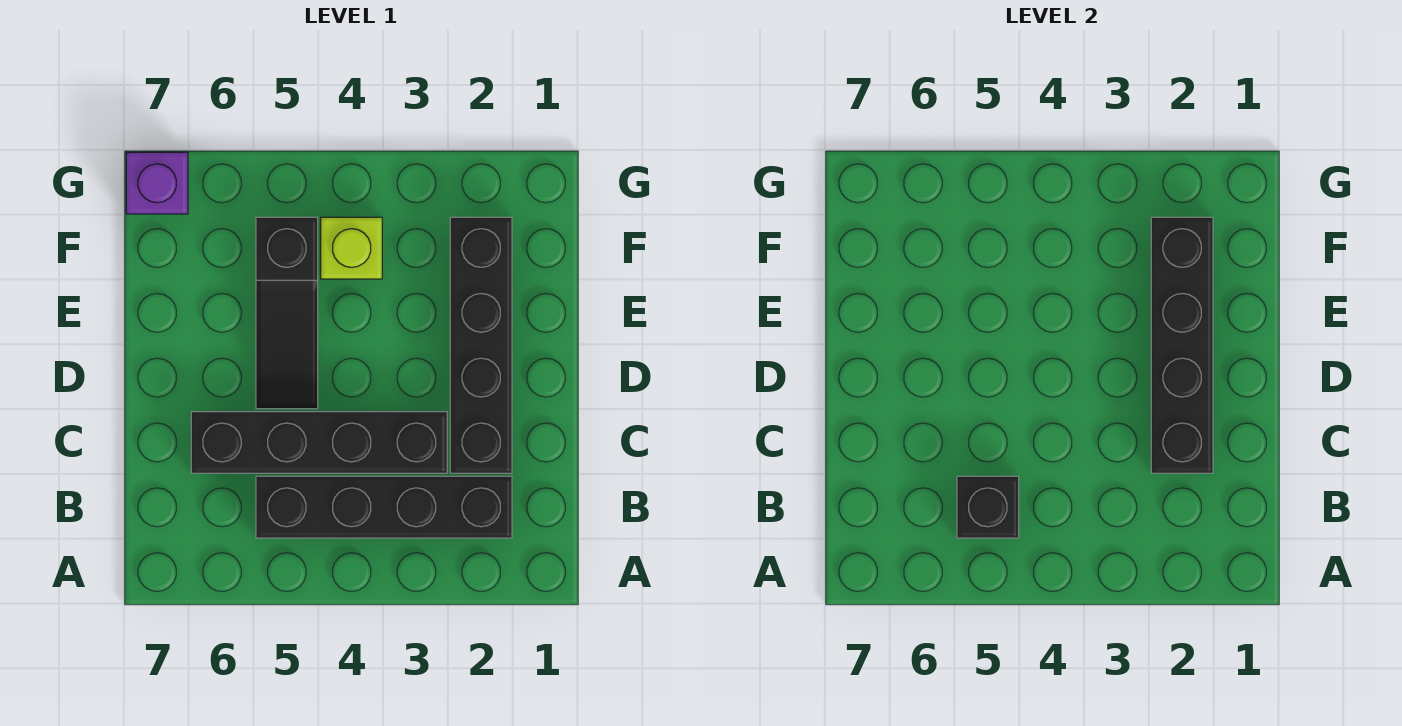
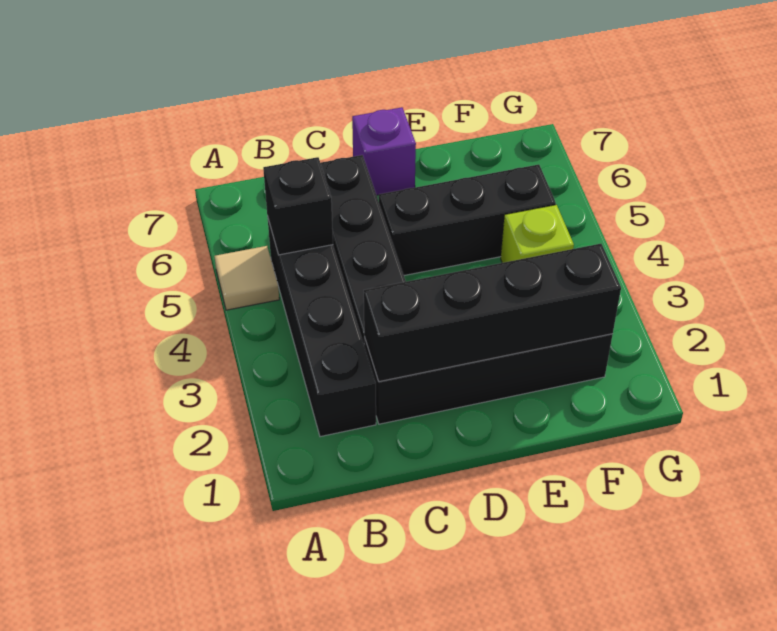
none -> tan tile A5 level 1
black slope D5:F5 level 1 top F -> black brick D5:F5 level 1
purple brick G7 level 1 -> purple brick D7 level 1

